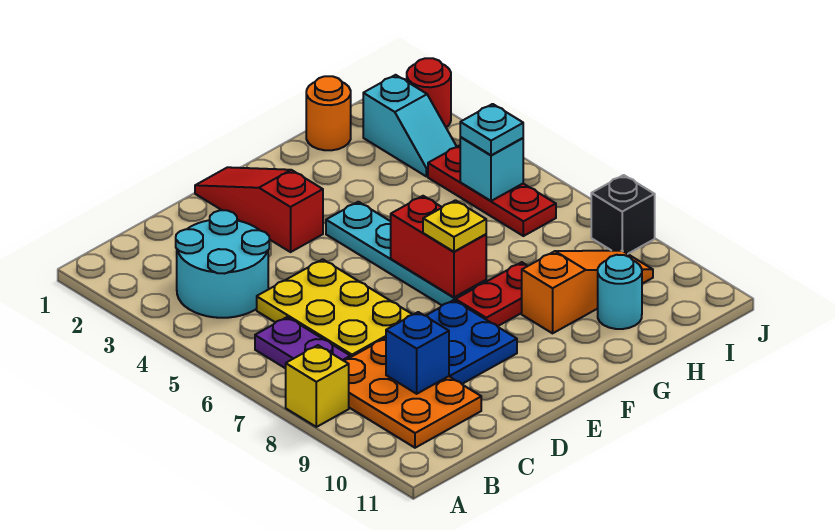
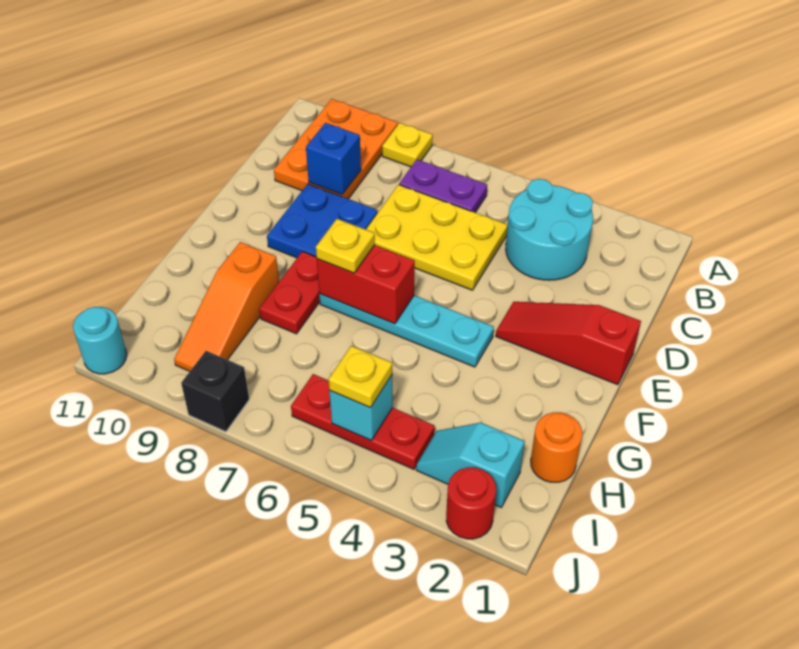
yellow brick A8 level 1 -> yellow plate A8 level 1
orange plate B8:C10 level 1 -> orange plate A9:C10 level 1
red slope E1:E3 level 1 top 3 -> red slope E1:E3 level 1 top 1
cyan round brick H10 level 1 -> cyan round brick J11 level 1
cyan plate I5 level 3 -> yellow plate I5 level 3

